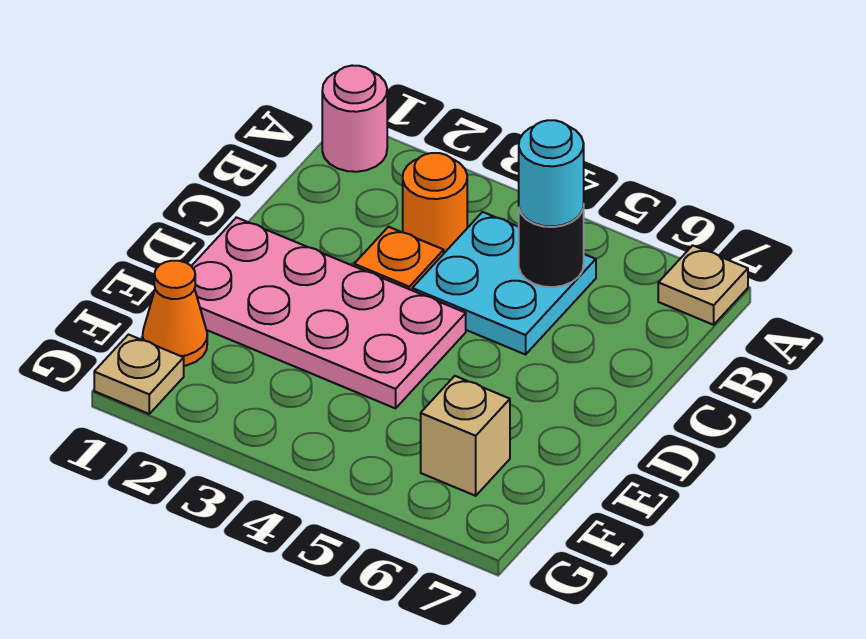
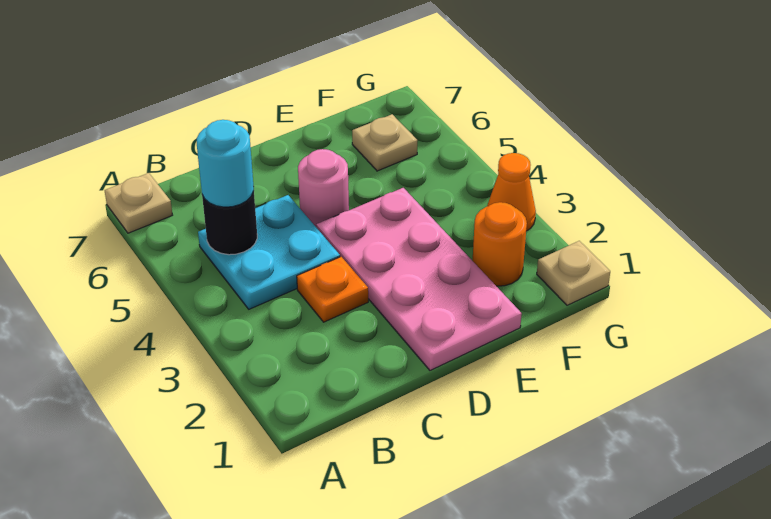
pink round brick A1 level 1 -> pink round brick D5 level 1
orange round brick B3 level 1 -> orange round brick F2 level 1
orange cone F1 level 1 -> orange cone G3 level 1
tan brick F6 level 1 -> tan plate F6 level 1

